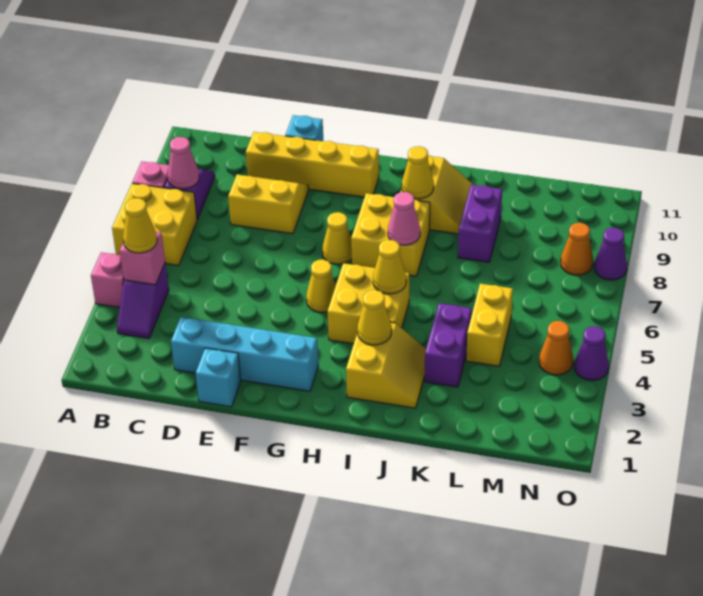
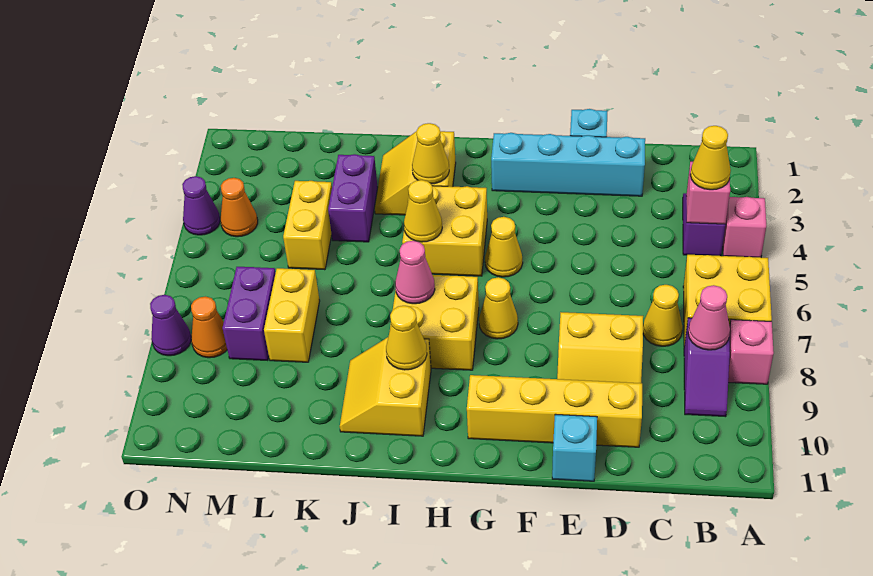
none -> yellow cone C7 level 1
purple brick K8:K9 level 1 -> purple brick M7:M8 level 1
none -> yellow brick L7:L8 level 1

